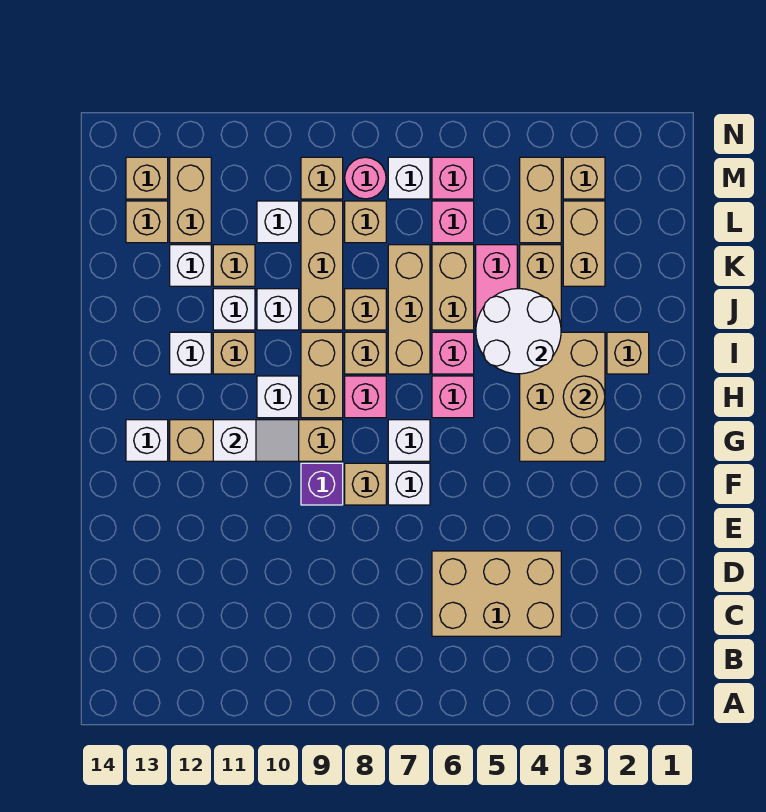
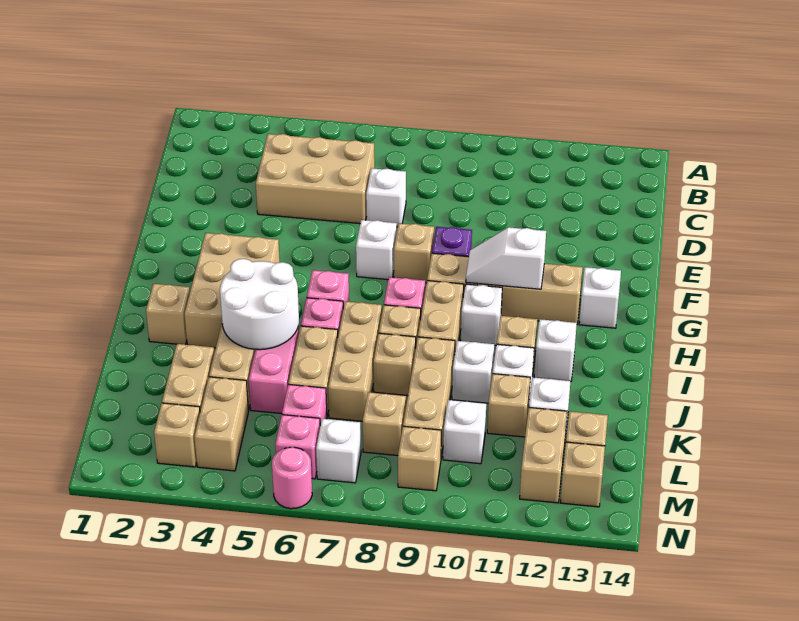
white brick G7 level 1 -> white brick D7 level 1
tan round brick H3 level 2 -> none
pink round brick M8 level 1 -> pink round brick N6 level 1

